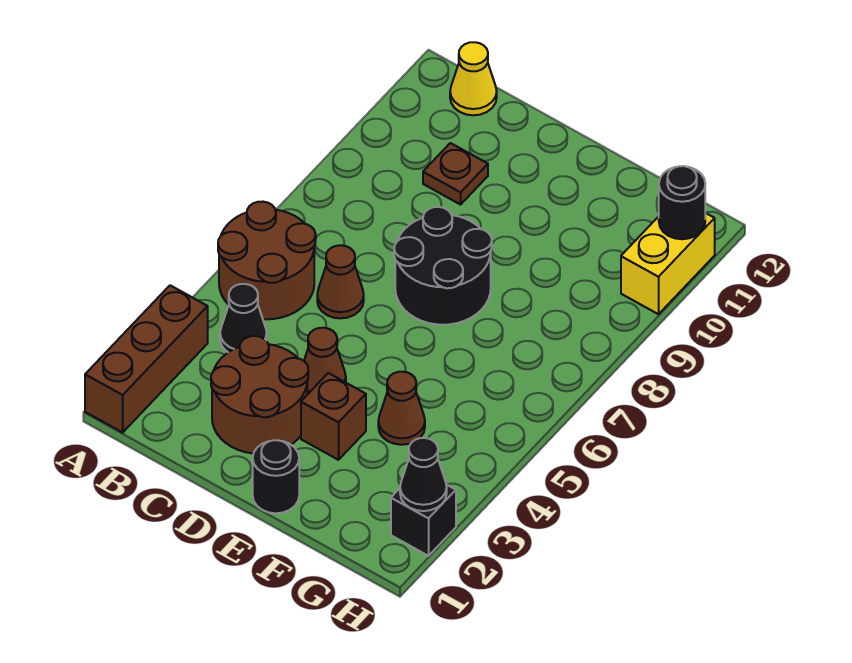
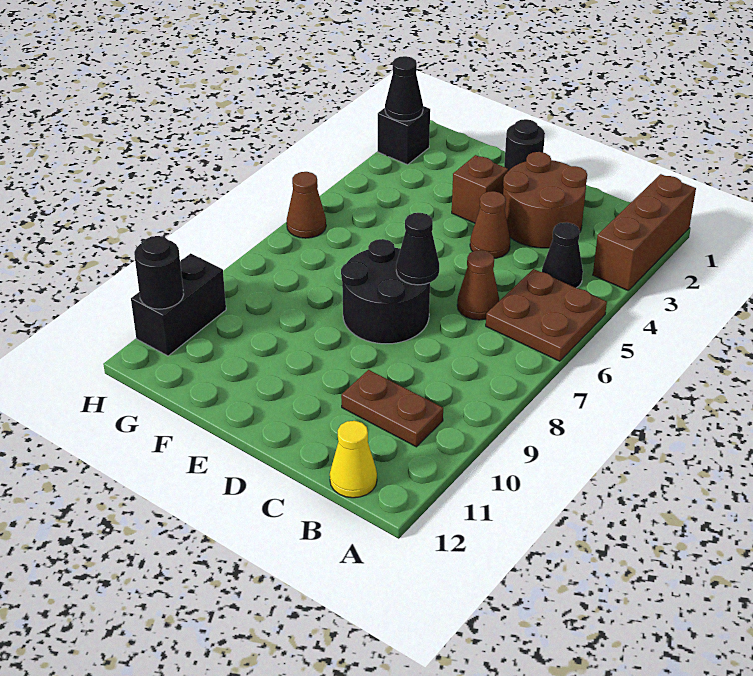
brown round brick A5:B6 level 1 -> brown plate A5:B6 level 1
brown plate C10 level 1 -> brown plate B10:C10 level 1
none -> black cone D7 level 2
brown cone F4 level 1 -> brown cone H6 level 1
yellow brick H10:H11 level 1 -> black brick H10:H11 level 1

